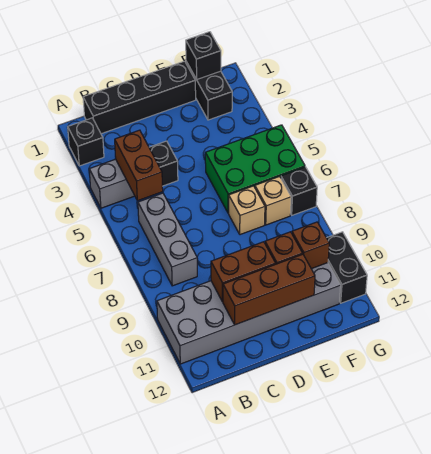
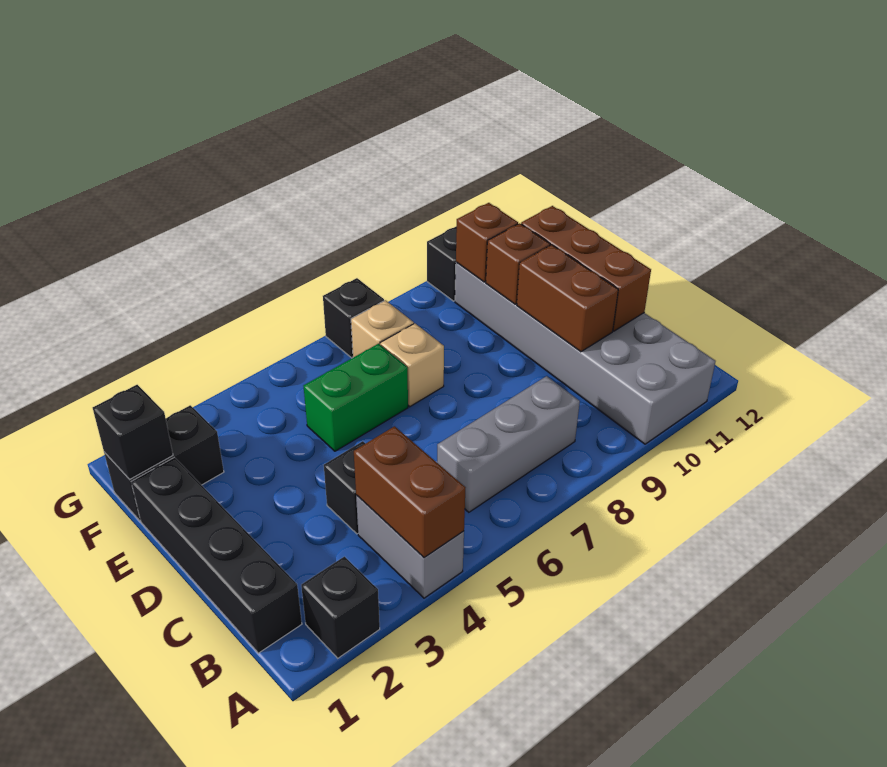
brown brick B4:B5 level 2 -> brown brick A4:B4 level 2
green brick E5:G6 level 1 -> green brick E5:E6 level 1

